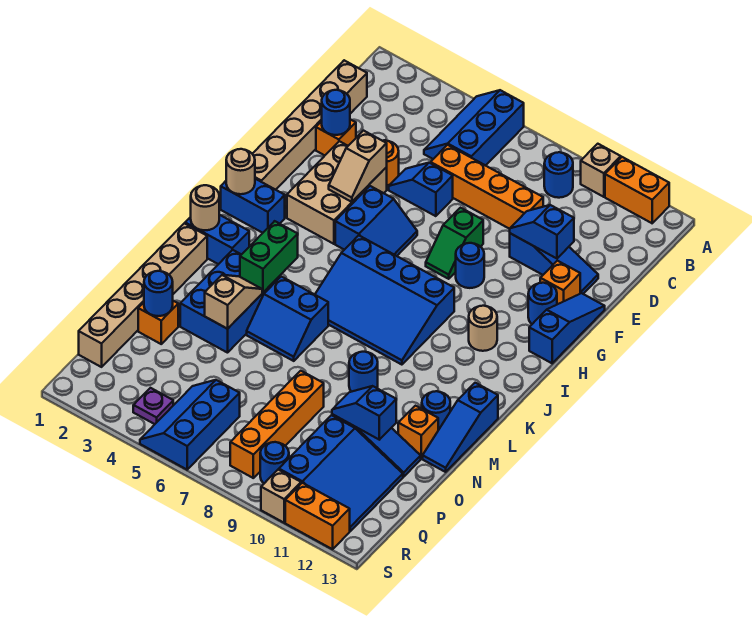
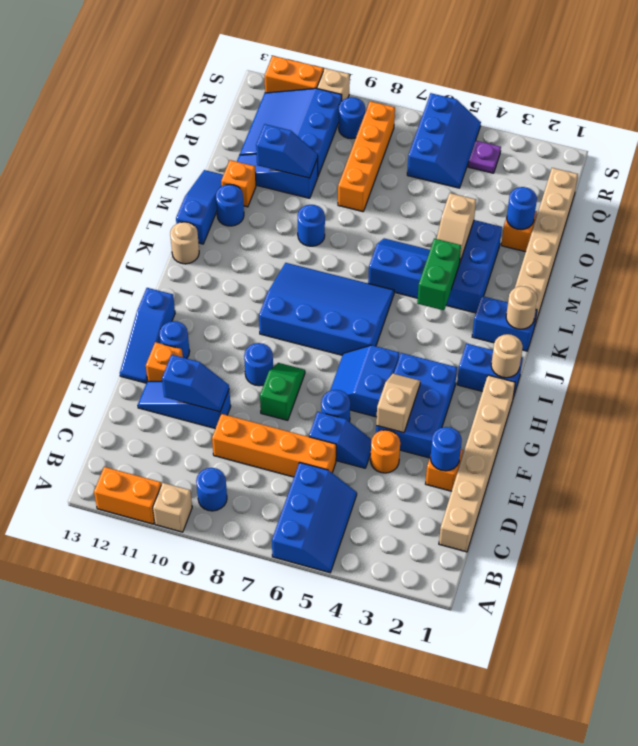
tan brick F3:H4 level 1 -> blue brick F3:H4 level 1
none -> blue round brick F6 level 1
tan round brick I11 level 1 -> tan round brick K13 level 1

